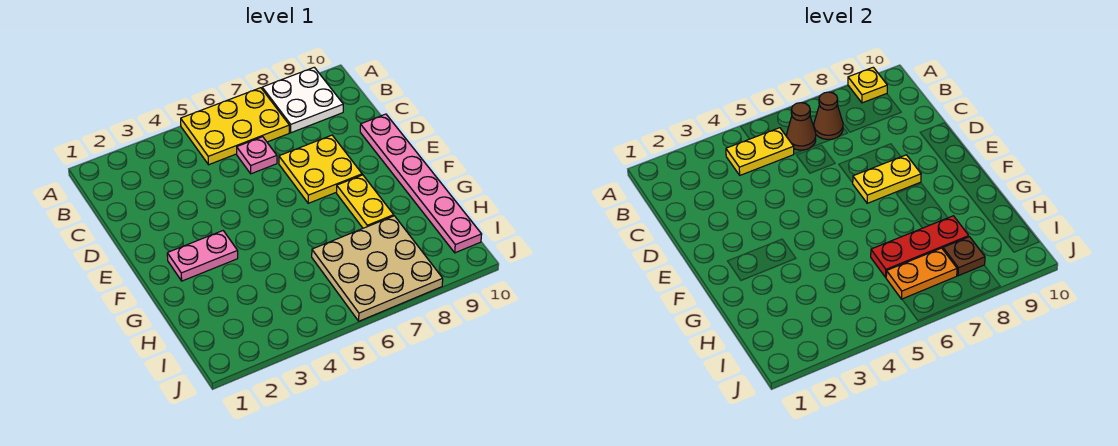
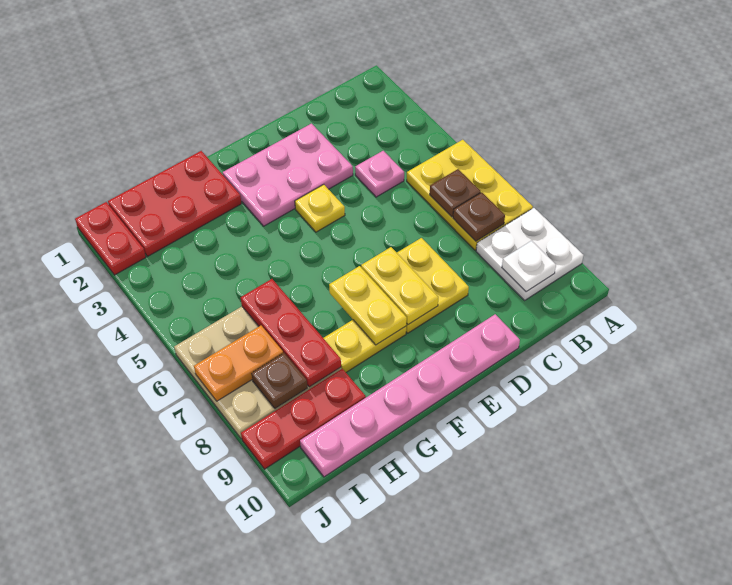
yellow plate A9 level 2 -> yellow plate E4 level 1
yellow plate B4:B5 level 2 -> yellow plate F7:F8 level 2
brown cone B6 level 2 -> brown plate B6 level 2
brown cone B7 level 2 -> brown plate B7 level 2
none -> white plate B9 level 2
pink plate C6 level 1 -> pink plate C4 level 1
pink plate F2:F3 level 1 -> pink plate D2:F3 level 1
none -> red plate G1:I2 level 1
none -> red plate H9:J9 level 1
orange plate I6:I7 level 2 -> orange plate I7:J7 level 2
none -> red plate J1:J2 level 1

